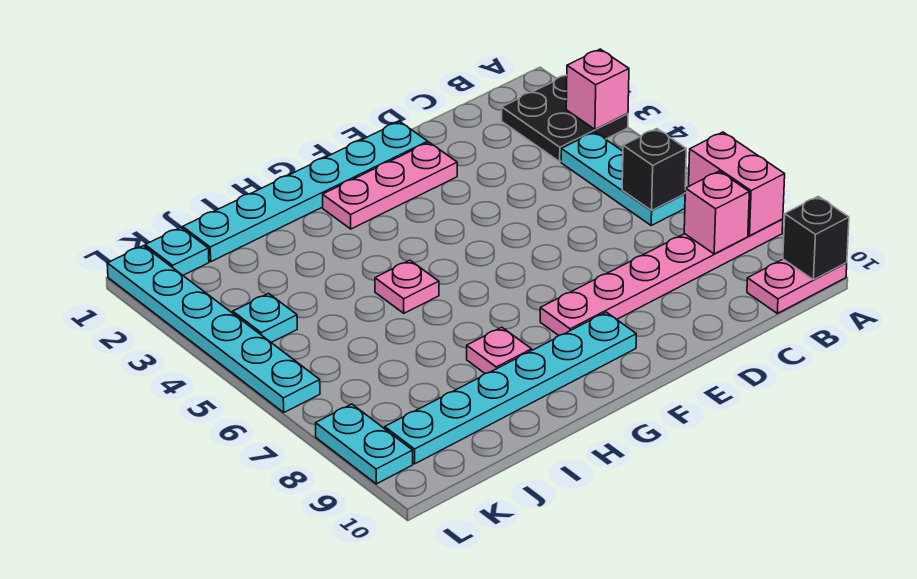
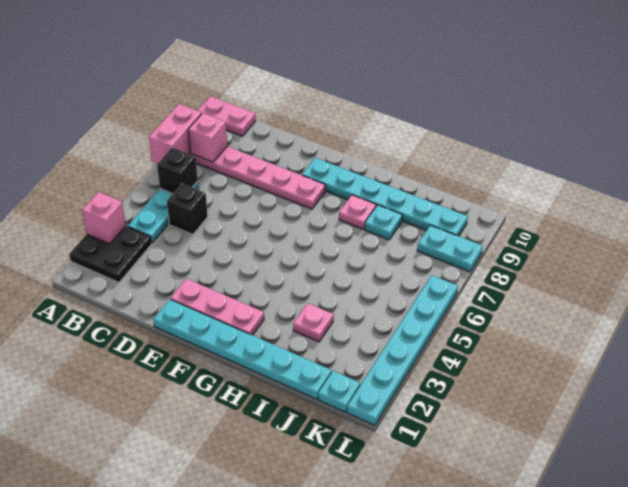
black brick A10 level 2 -> black brick C5 level 1
pink plate H5 level 1 -> pink plate I3 level 1
cyan plate K4 level 1 -> cyan plate I8 level 1
cyan plate L8:L9 level 1 -> cyan plate K8:L8 level 1

